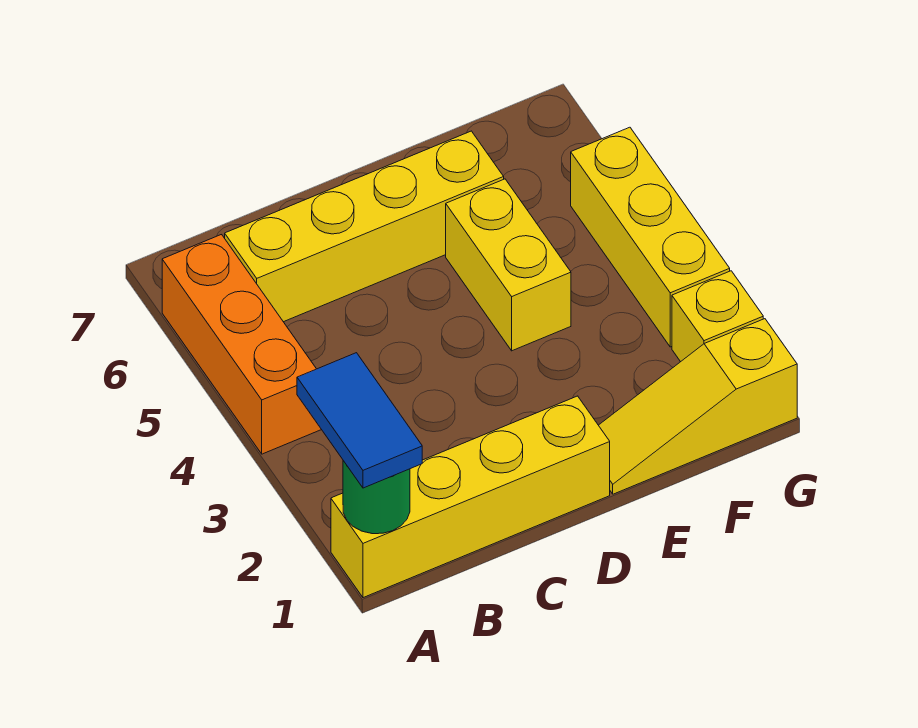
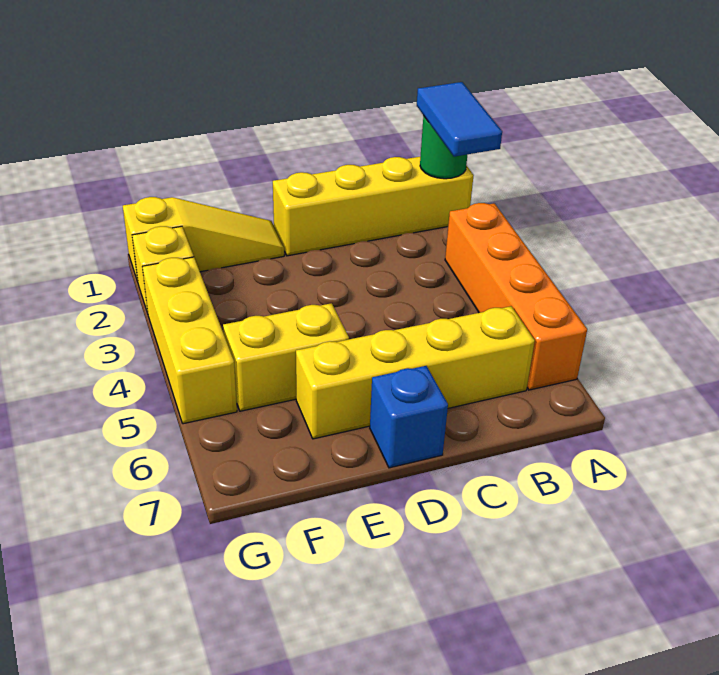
orange brick A4:A6 level 1 -> orange brick A3:A6 level 1
none -> blue brick D7 level 1
yellow brick E4:E5 level 1 -> yellow brick E5:F5 level 1

